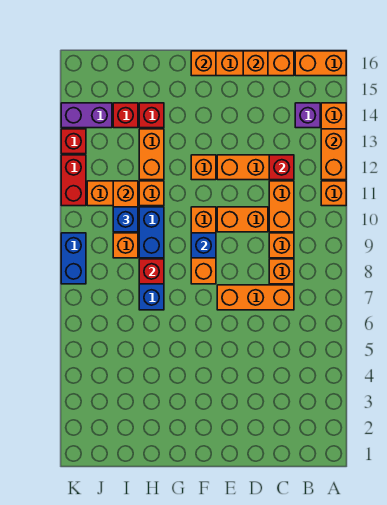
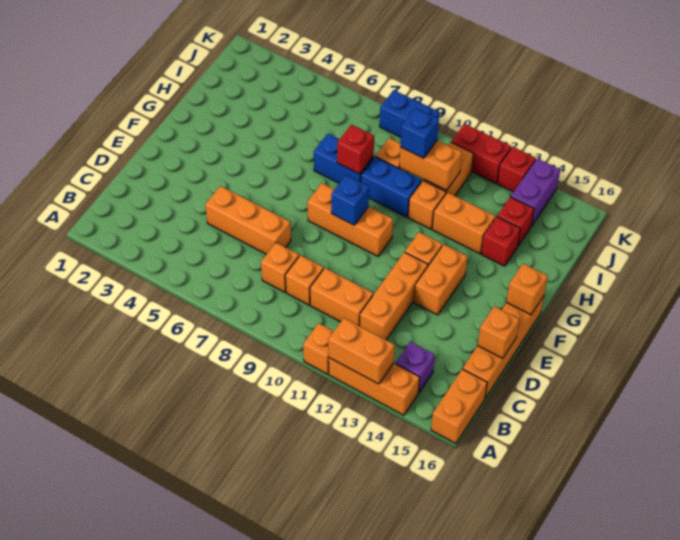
orange brick C7:E7 level 1 -> orange brick D5:D7 level 1
red brick C12 level 2 -> none
orange brick D10:E10 level 1 -> orange brick E13:F13 level 1

